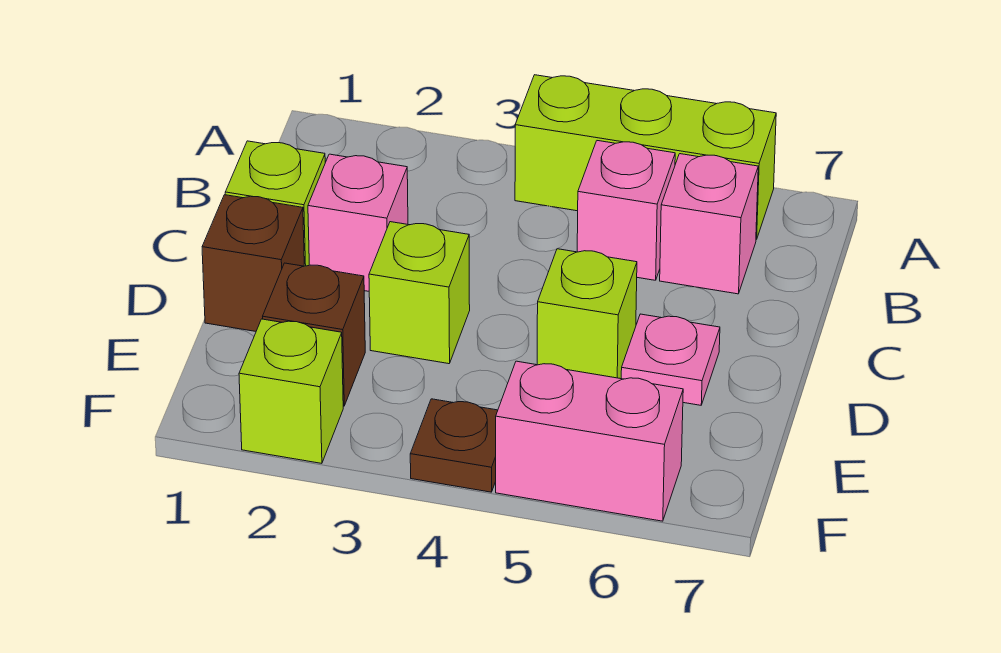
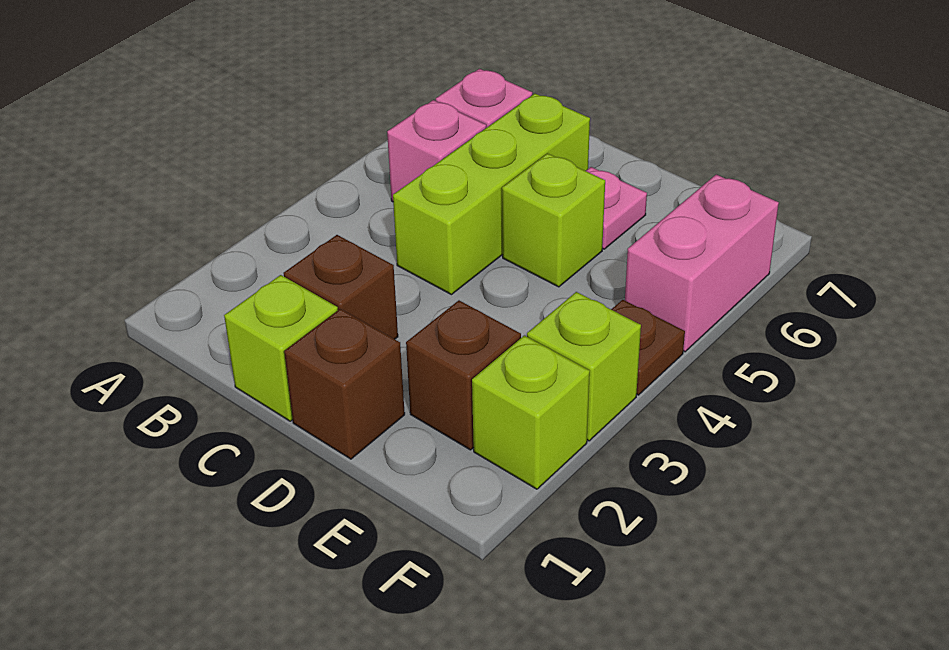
lime brick A4:A6 level 1 -> lime brick C4:C6 level 1
pink brick C2 level 1 -> brown brick C2 level 1
lime brick D3 level 1 -> lime brick F3 level 1

